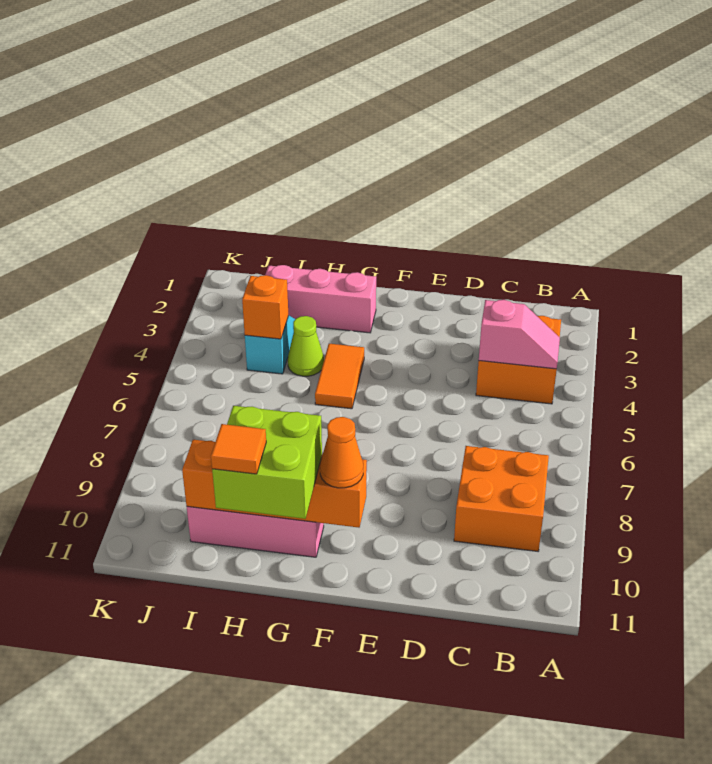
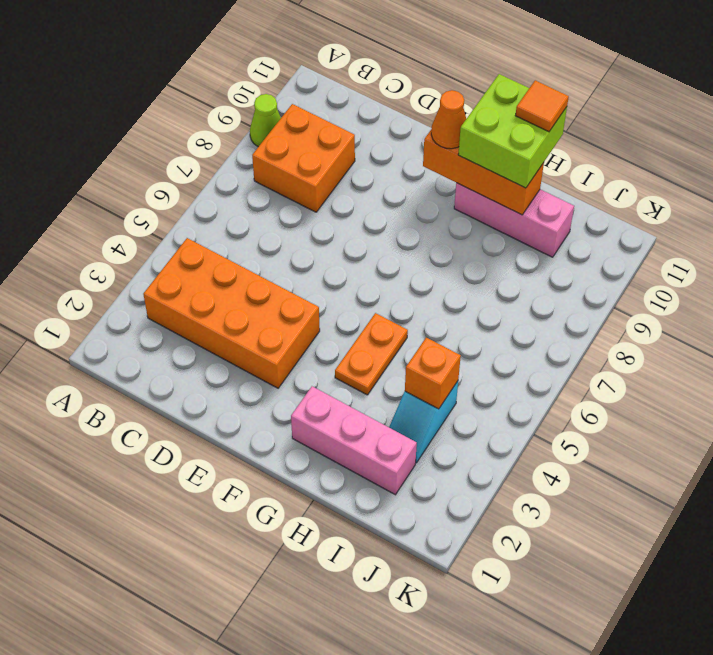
orange brick B3:C4 level 1 -> orange brick B3:E4 level 1
pink slope B4:C4 level 2 top C -> none
orange brick F10:I10 level 2 -> orange brick F10:H10 level 2
orange tile G4:G5 level 1 -> orange plate G4:G5 level 1
lime cone H4 level 1 -> lime cone A9 level 1

